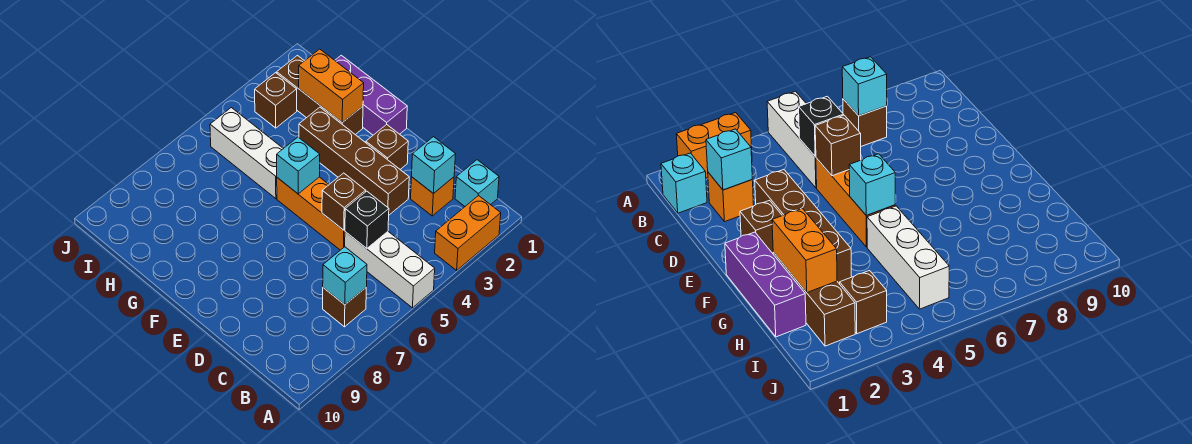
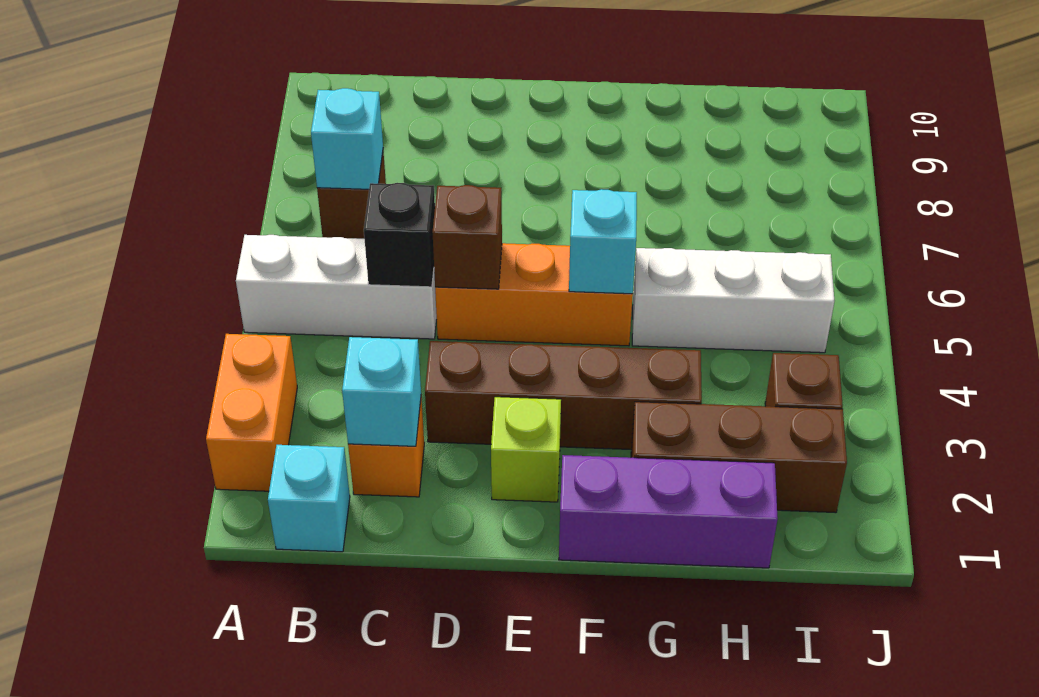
brown brick E2 level 1 -> lime brick E2 level 1
orange brick G2:H2 level 2 -> none

